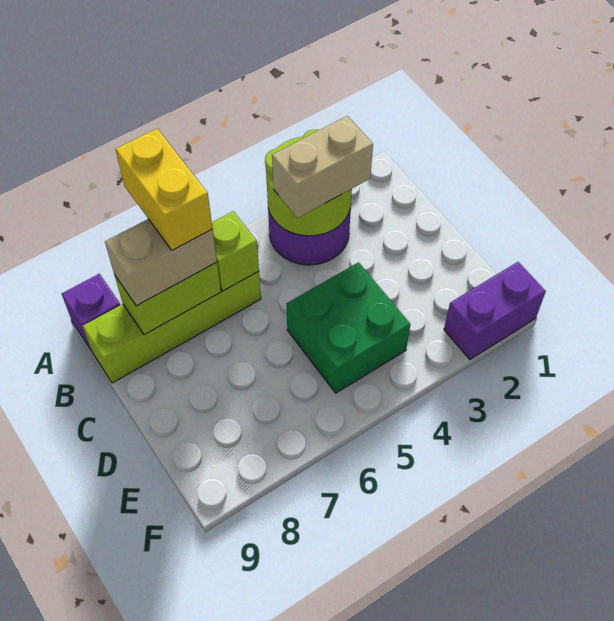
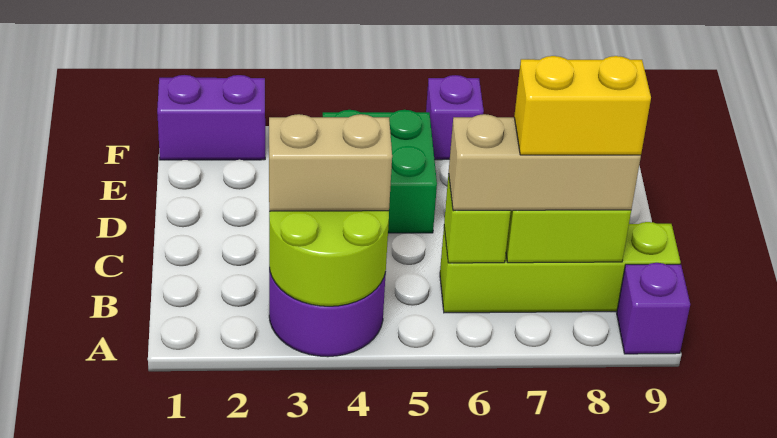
yellow brick A7:B7 level 4 -> yellow brick B7:B8 level 4
tan brick B7:B8 level 3 -> tan brick B6:B8 level 3
none -> purple brick F6 level 1

